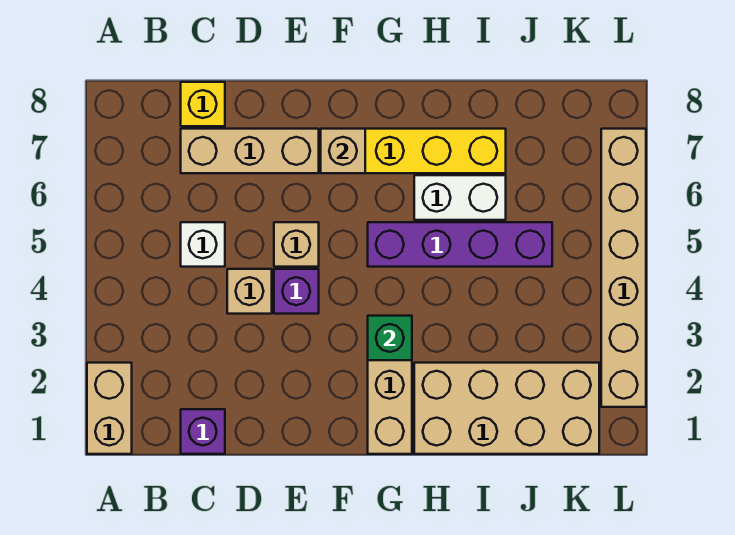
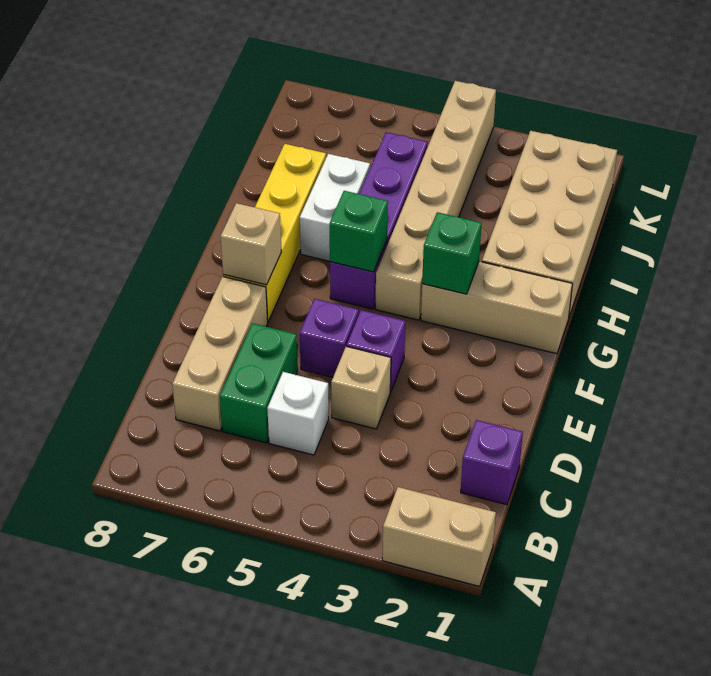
none -> green brick C6:D6 level 1
yellow brick C8 level 1 -> none
tan brick E5 level 1 -> purple brick E5 level 1
none -> green brick G5 level 2
tan brick L2:L7 level 1 -> tan brick G4:L4 level 1

